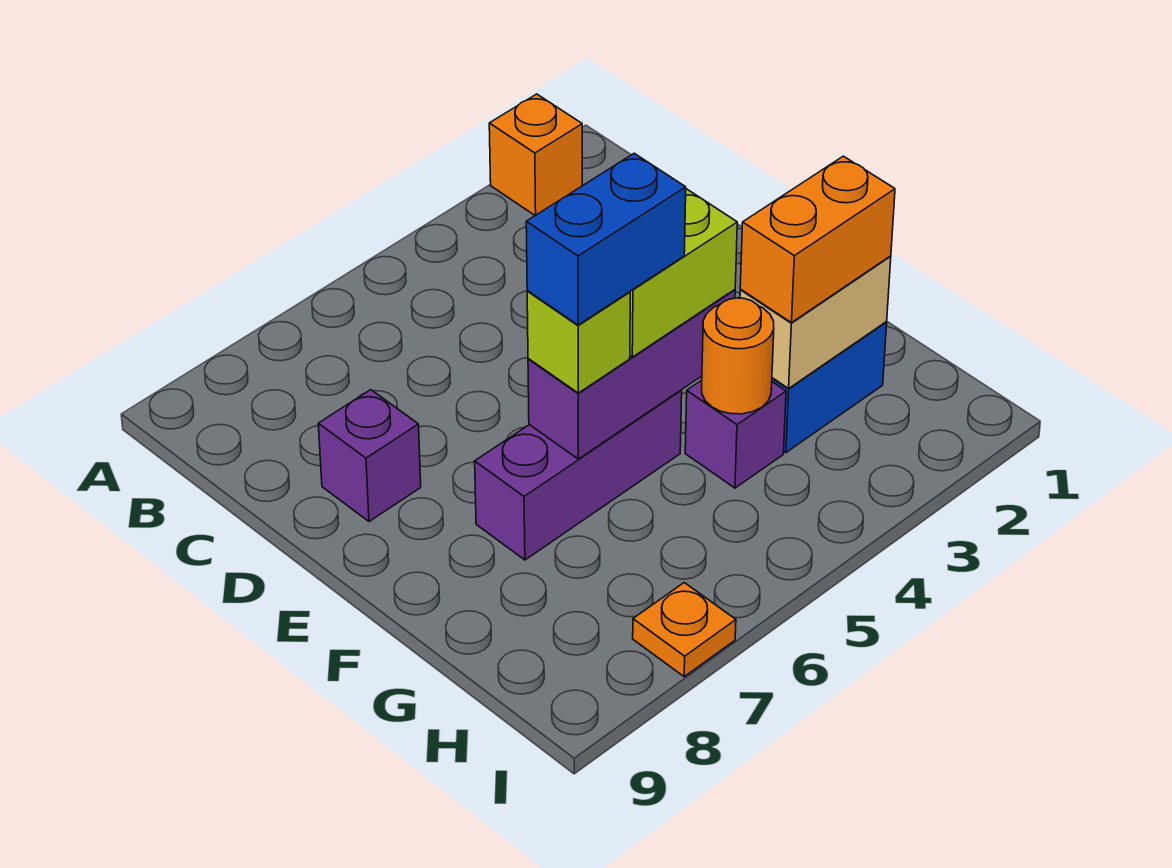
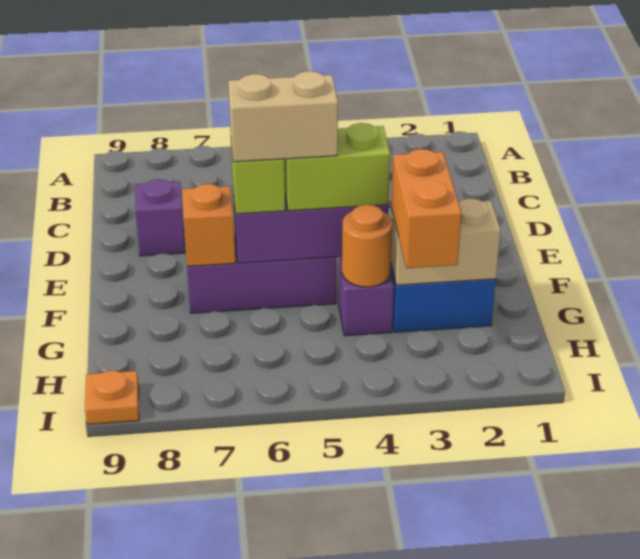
orange brick A2 level 1 -> orange brick F7 level 2
blue brick F5:F6 level 4 -> tan brick F5:F6 level 4
orange brick G2:G3 level 3 -> orange brick G3:H3 level 3
orange plate I7 level 1 -> orange plate I9 level 1

